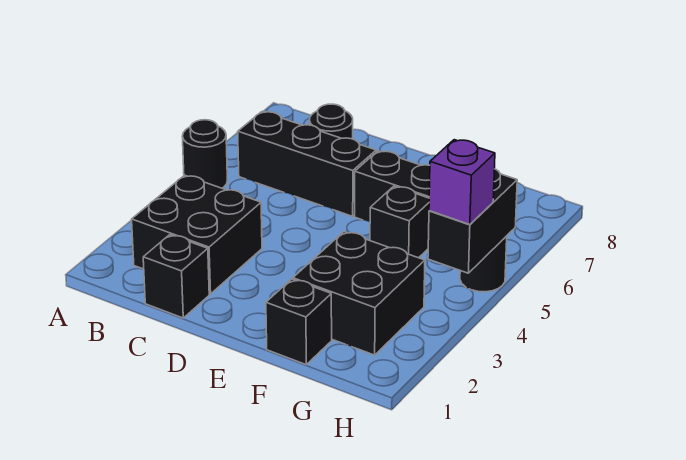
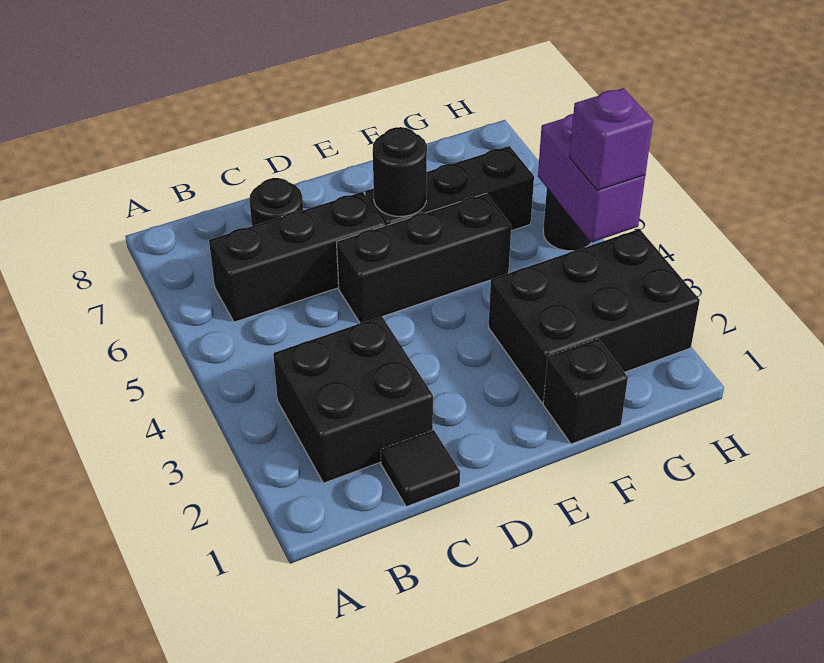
black round brick A5 level 1 -> black round brick E6 level 2
black brick C1 level 1 -> black tile C1 level 1
black brick F2:G3 level 1 -> black brick F2:H3 level 1
black brick F5 level 1 -> black brick D5:F5 level 1
black brick H4:H5 level 2 -> purple brick H4:H5 level 2

